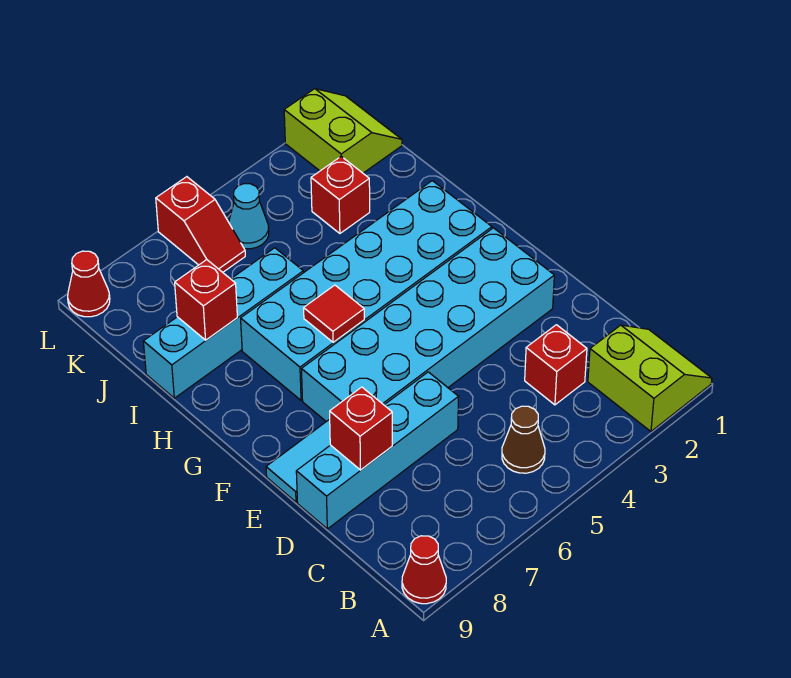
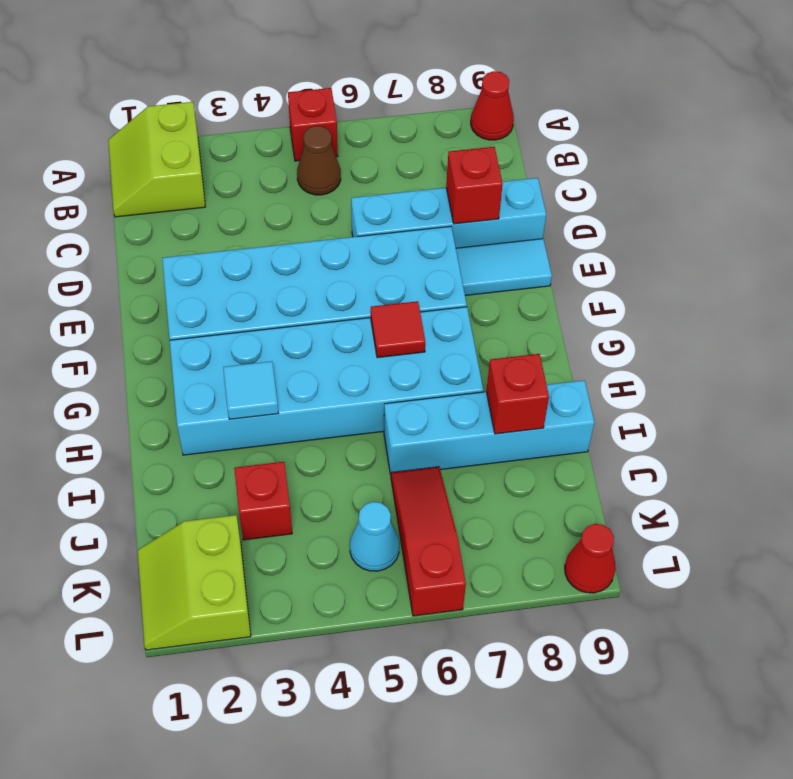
red brick C3 level 1 -> red brick A5 level 1
none -> cyan tile H3 level 2
red slope K6:L6 level 1 top L -> red slope J6:L6 level 1 top L

